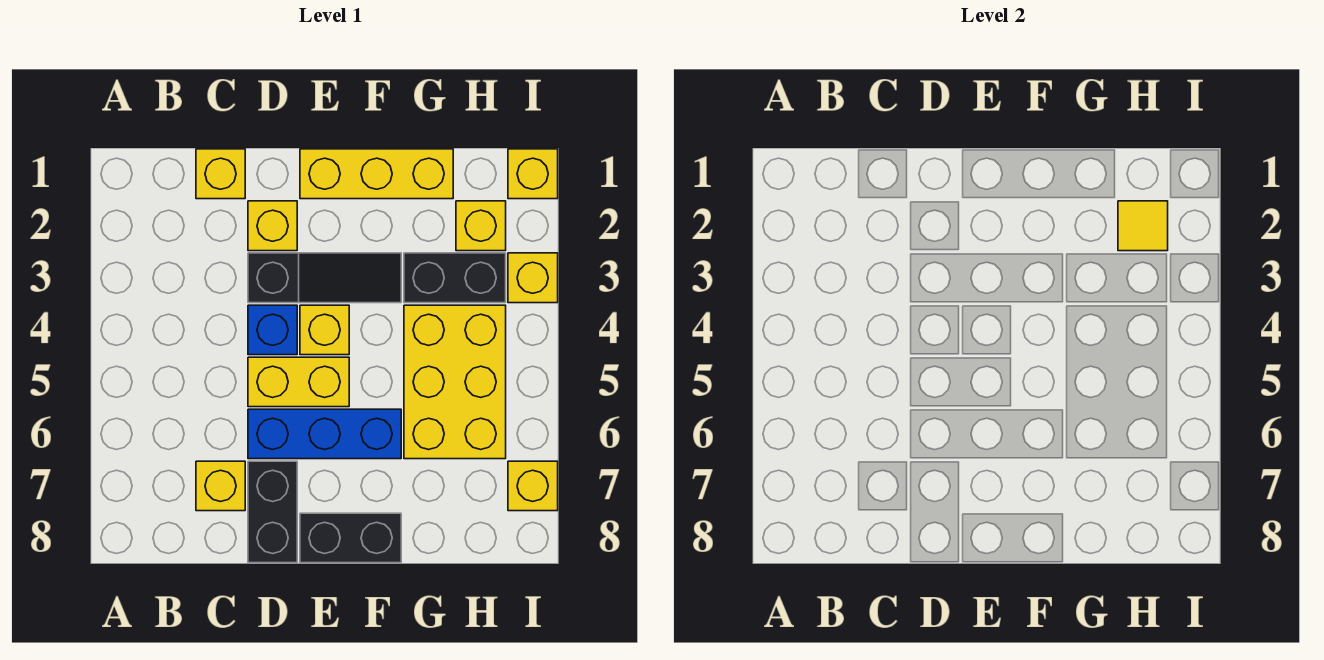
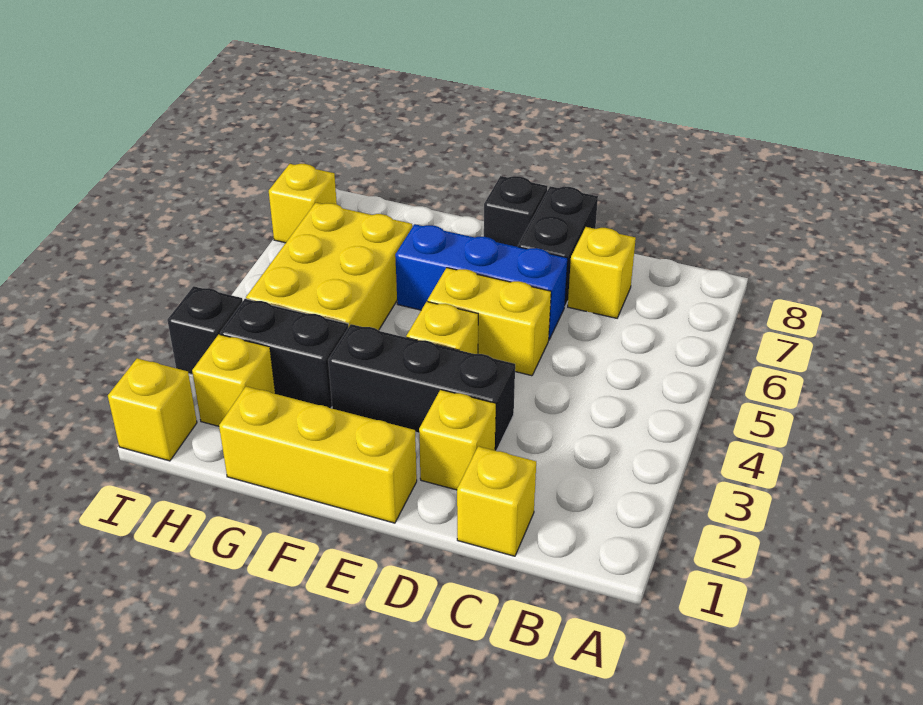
black slope D3:F3 level 1 top D -> black brick D3:F3 level 1
blue brick D4 level 1 -> none
black brick E8:F8 level 1 -> black brick E8 level 1
yellow tile H2 level 2 -> none
yellow brick I3 level 1 -> black brick I3 level 1

